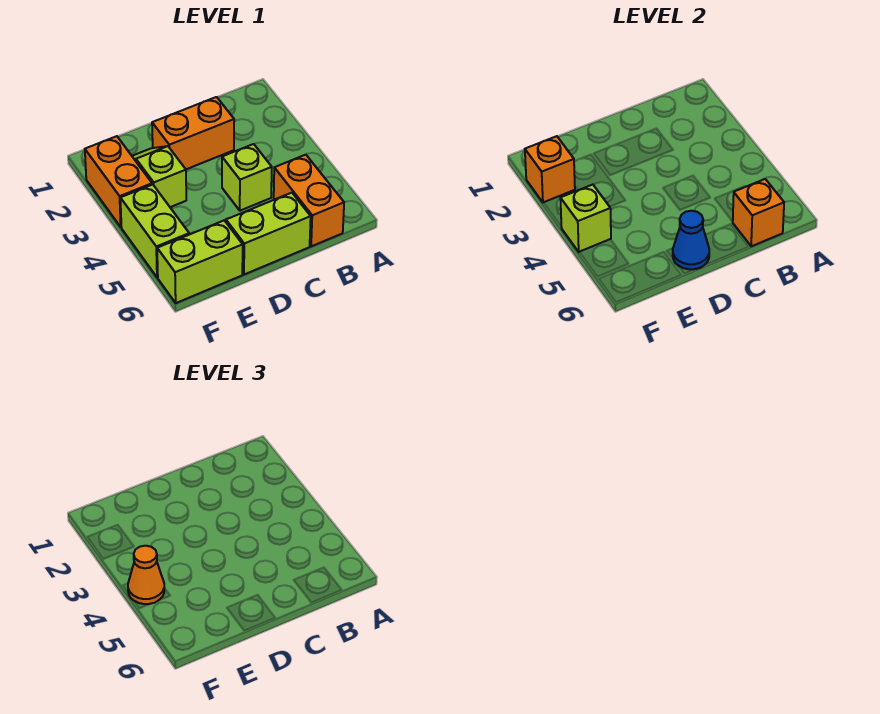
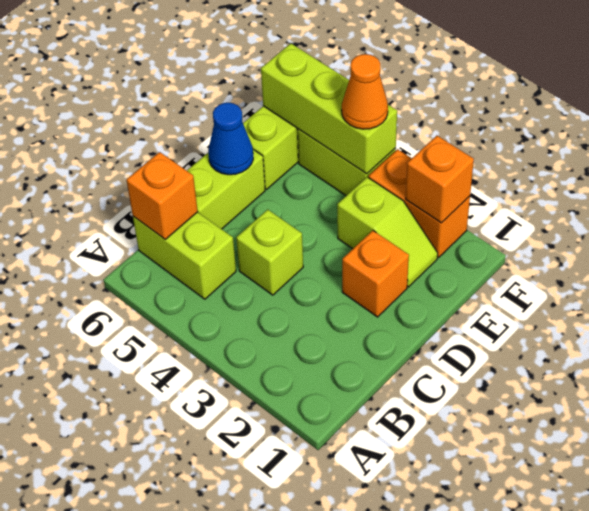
orange brick B5:B6 level 1 -> lime brick B5:B6 level 1
orange brick C2:D2 level 1 -> orange brick D2 level 1
lime brick F4 level 2 -> lime brick F4:F6 level 2

